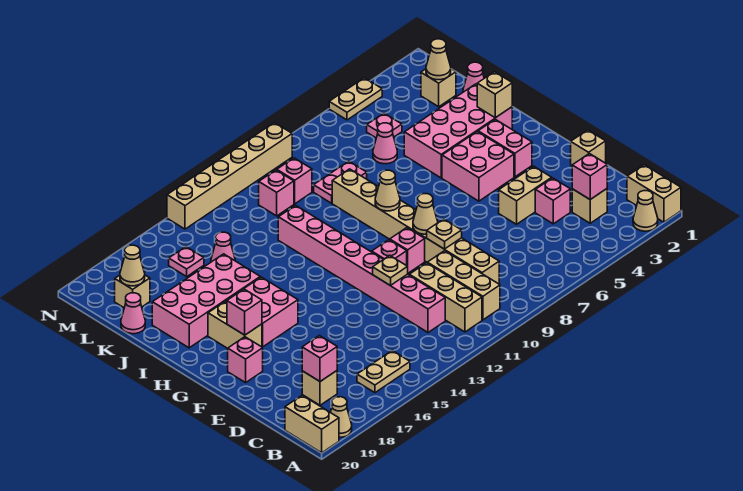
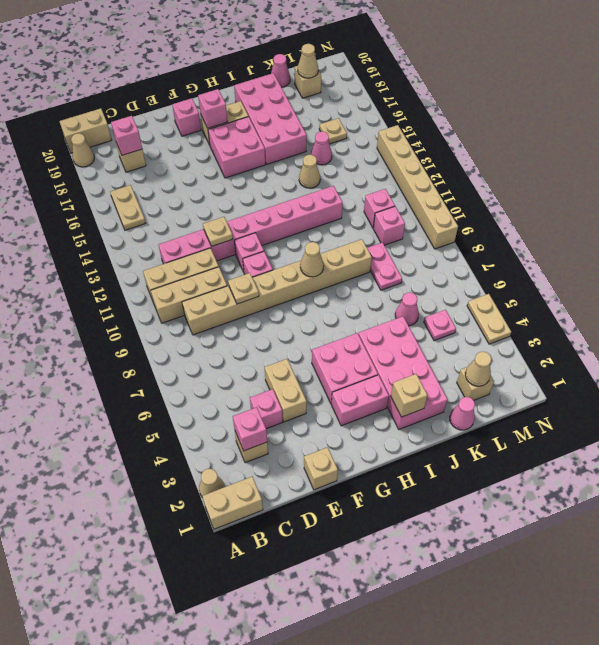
tan cone F9 level 2 -> tan cone J14 level 1
pink plate L16 level 1 -> tan plate L16 level 1

